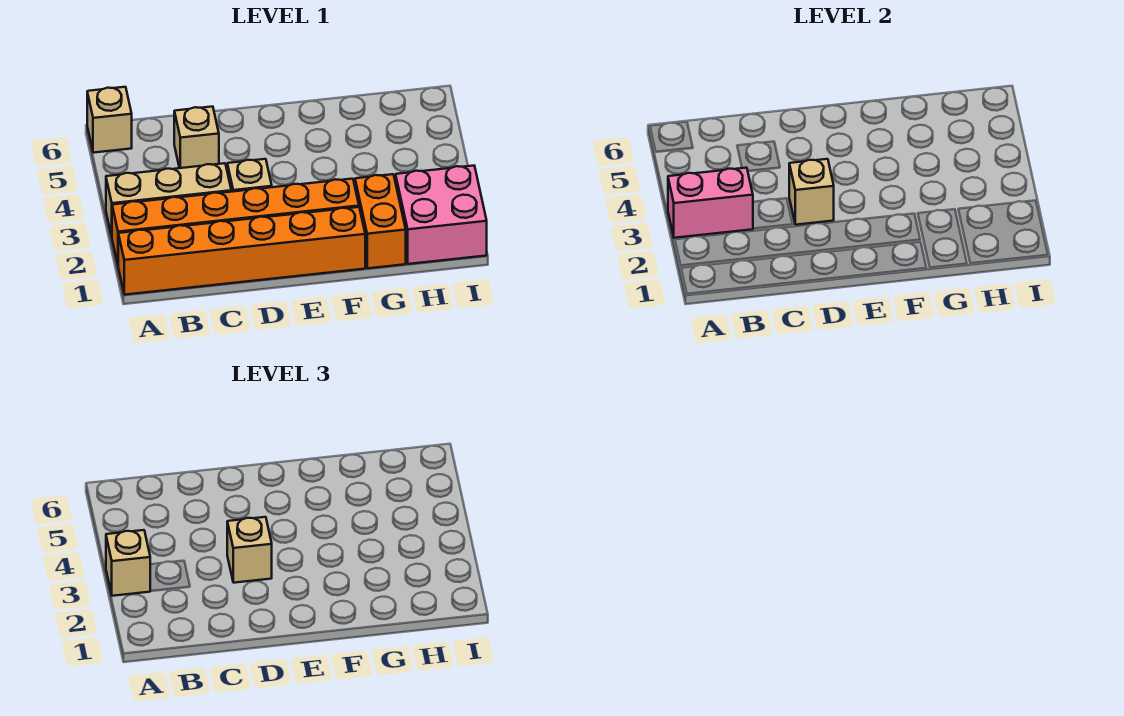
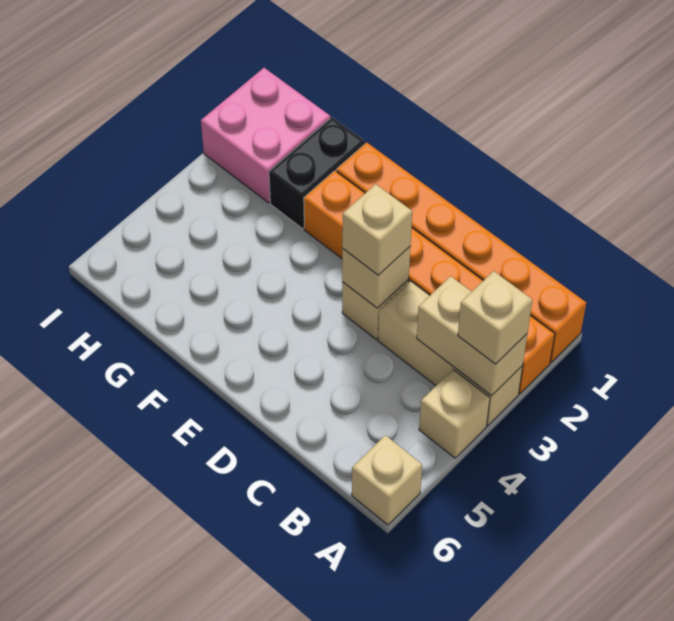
pink brick A3:B3 level 2 -> tan brick A3:B3 level 2
tan brick C5 level 1 -> tan brick A4 level 1
orange brick G1:G2 level 1 -> black brick G1:G2 level 1

